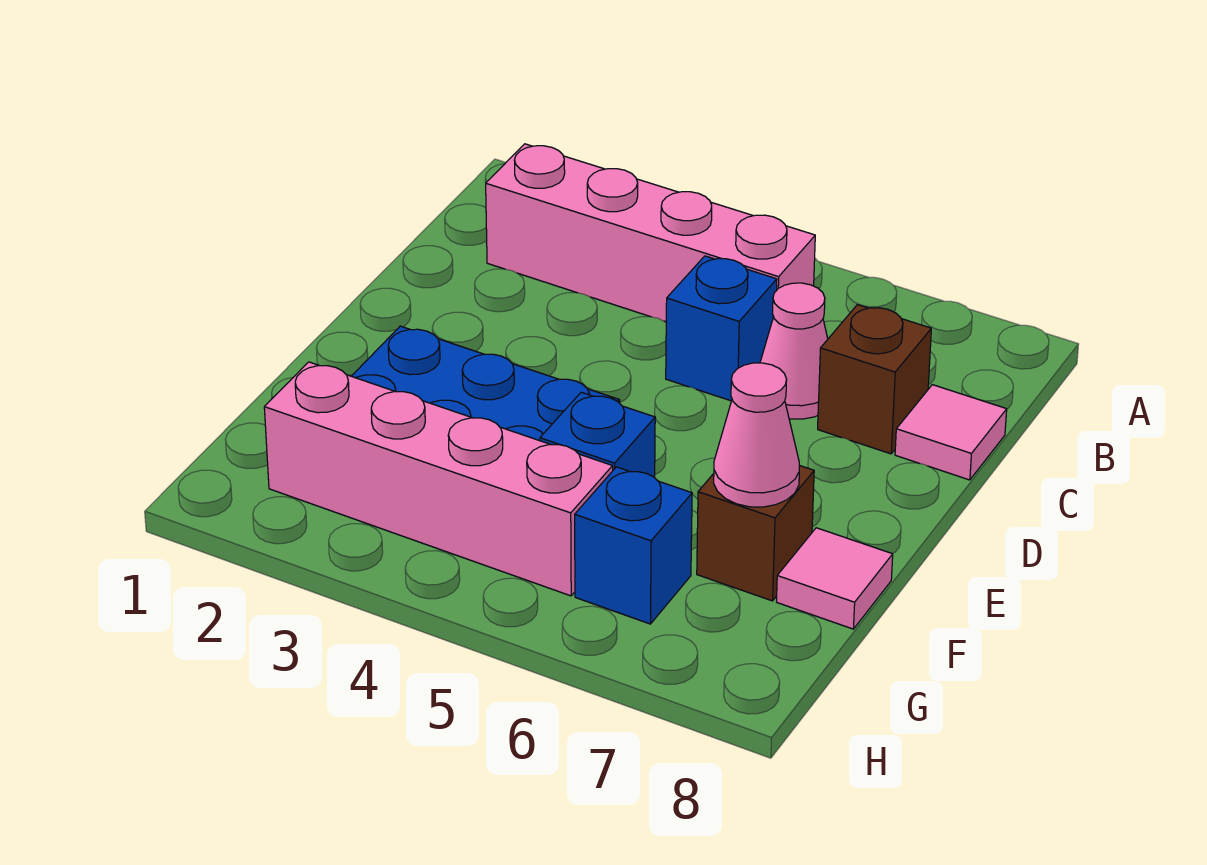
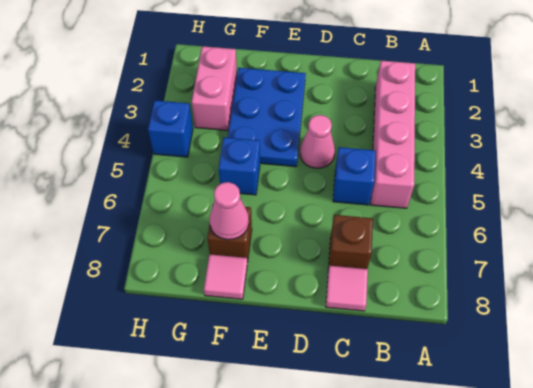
pink cone C6 level 1 -> pink cone D4 level 1
pink brick G2:G5 level 1 -> pink brick G2:G3 level 1
blue brick G6 level 1 -> blue brick H4 level 1

